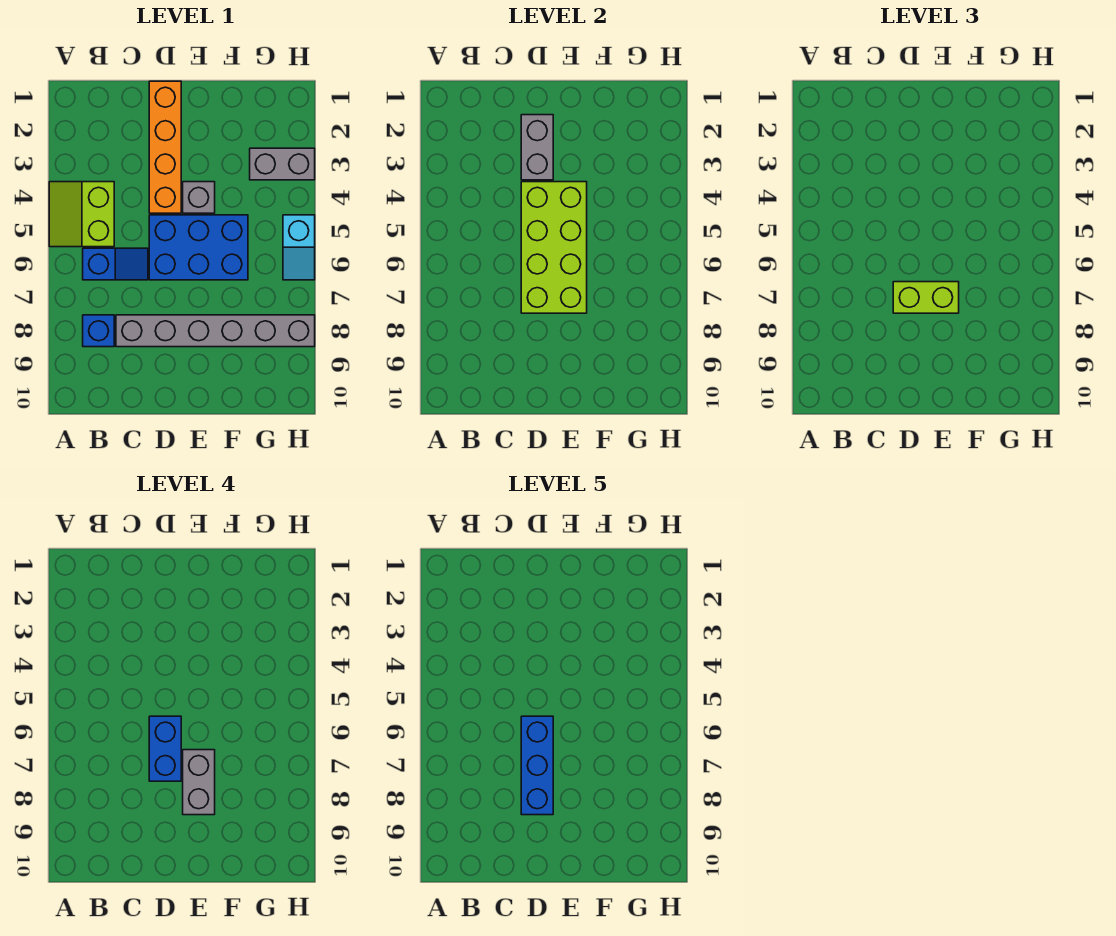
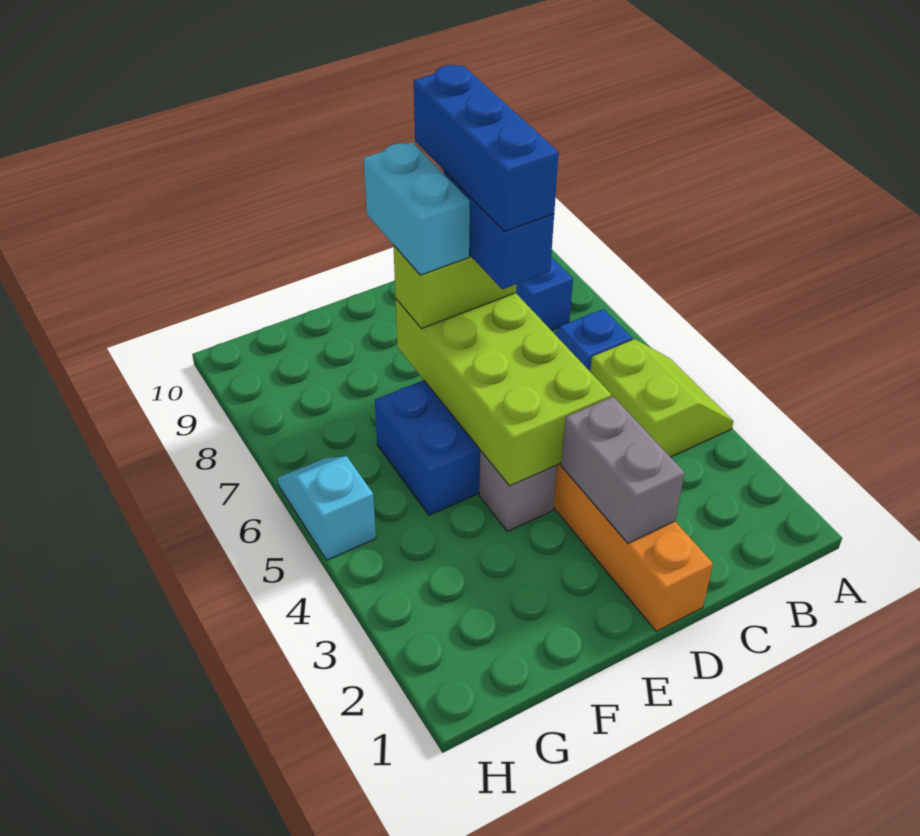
grey brick C8:H8 level 1 -> none
grey brick E7:E8 level 4 -> cyan brick E7:E8 level 4
grey brick G3:H3 level 1 -> none

